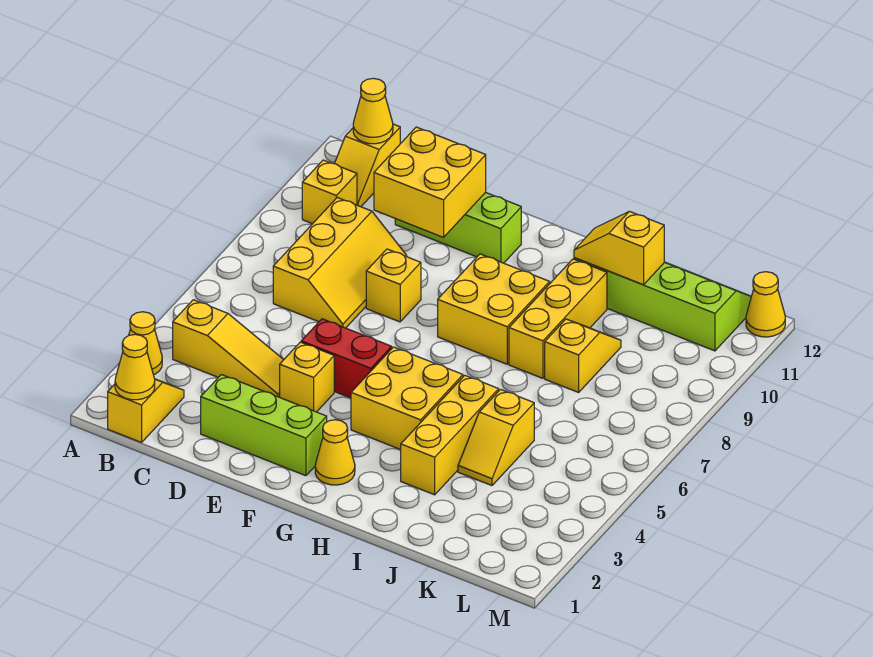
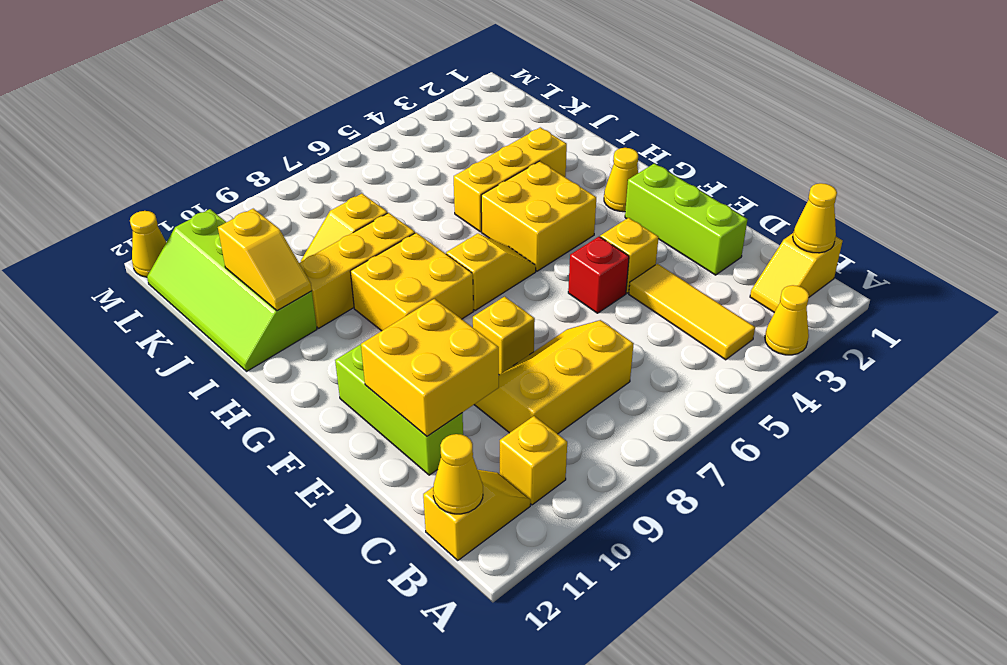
yellow slope B4:D4 level 1 top B -> yellow tile B4:D4 level 1
red brick E5:F5 level 1 -> red brick E5 level 1
yellow slope J4:J5 level 1 top 5 -> yellow slope G6:G7 level 1 top 7

